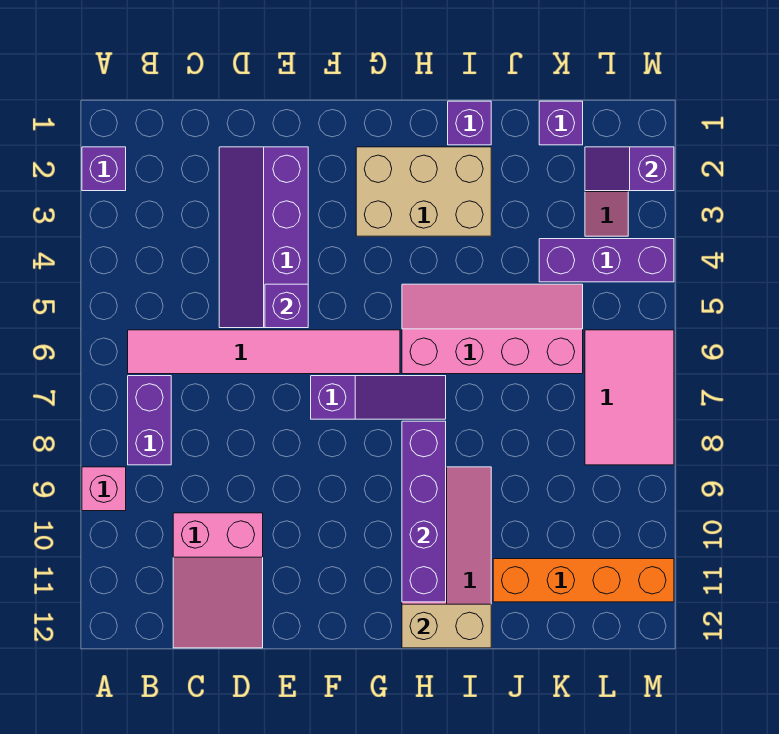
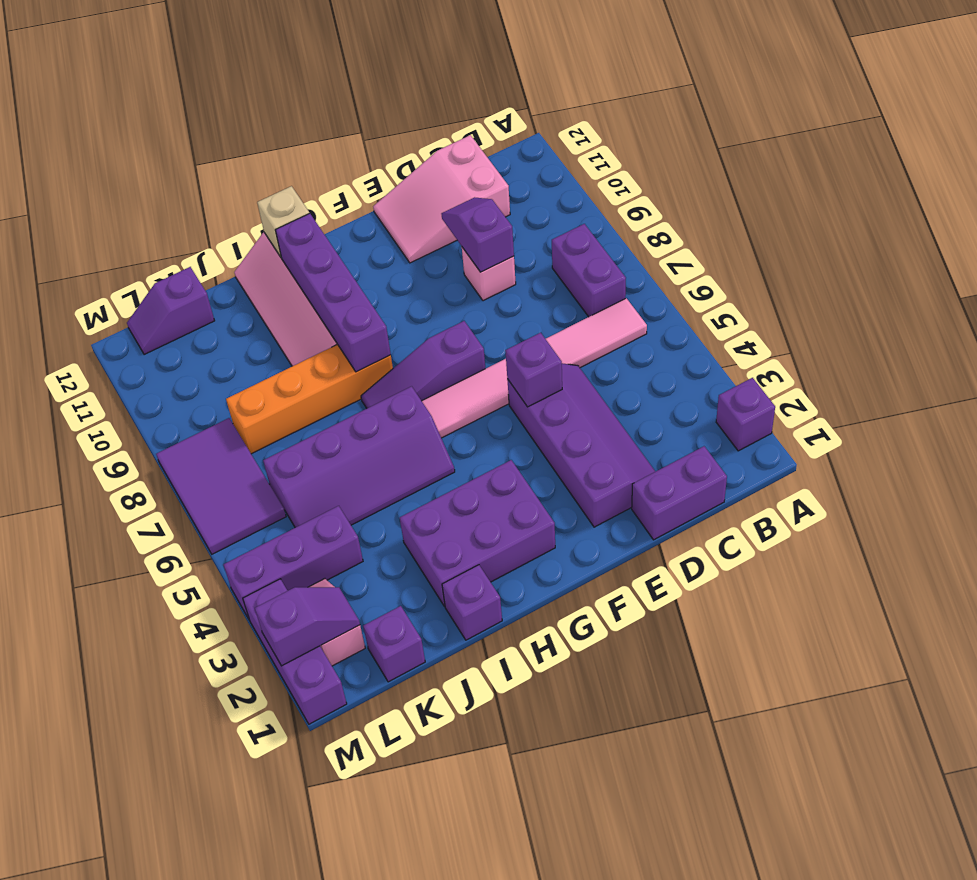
pink brick A9 level 1 -> pink brick D9 level 1
none -> purple brick C1:D1 level 1
pink slope C10:D12 level 1 top 10 -> pink slope C11:E12 level 1 top C
none -> purple slope D9:D10 level 2 top 9
tan brick G2:I3 level 1 -> purple brick G2:I3 level 1
pink slope H5:K6 level 1 top 6 -> purple slope H5:K6 level 1 top 6
tan brick H12:I12 level 2 -> tan brick H12 level 2
orange brick J11:M11 level 1 -> orange brick H8:K8 level 1
none -> purple slope K12:L12 level 1 top K
pink tile L6:M8 level 1 -> purple tile L6:M8 level 1
none -> purple brick M1:M3 level 1

